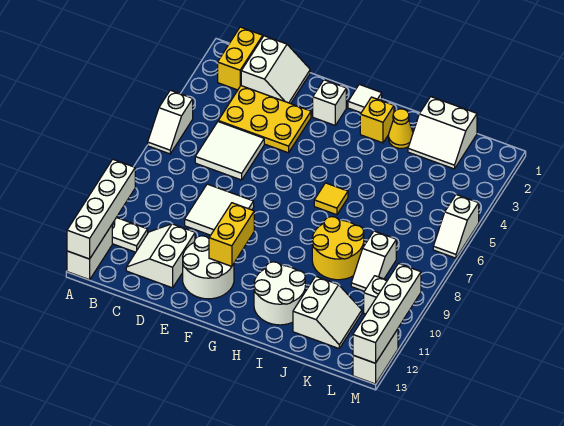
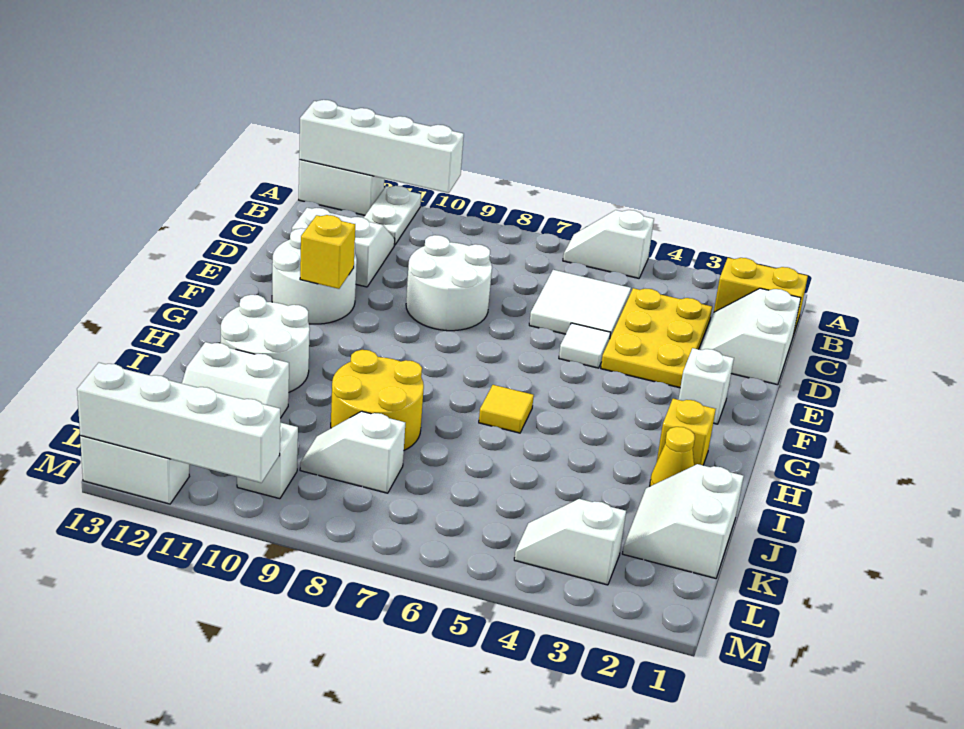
white slope C1:D2 level 1 top C -> white slope C1:D2 level 1 top 1
white tile D8:E9 level 1 -> white round brick D8:E9 level 1
yellow brick F10:F11 level 2 -> yellow brick F11 level 2
white tile G1 level 1 -> white tile E5 level 1
white slope M5:M6 level 1 top 5 -> white slope L3:L4 level 1 top 3

